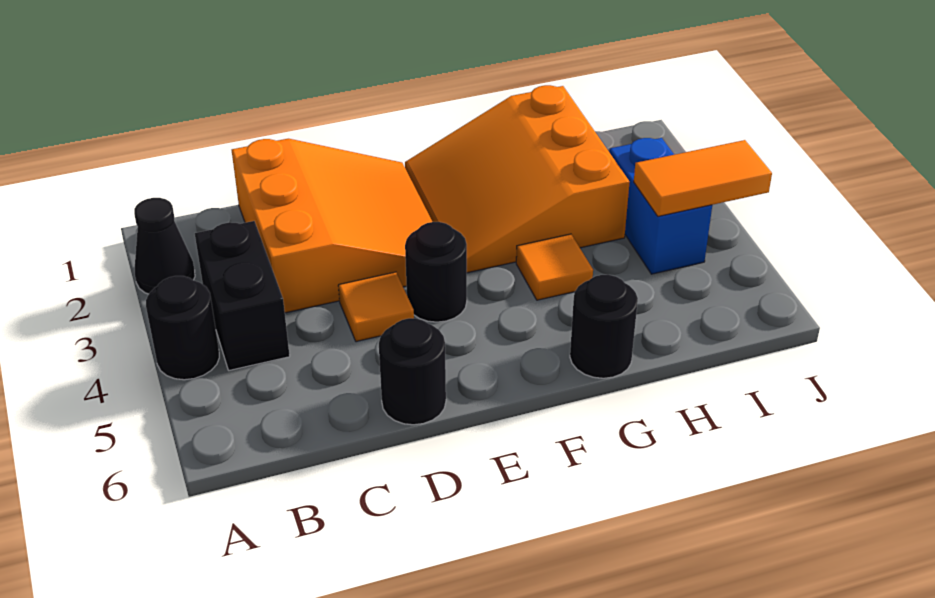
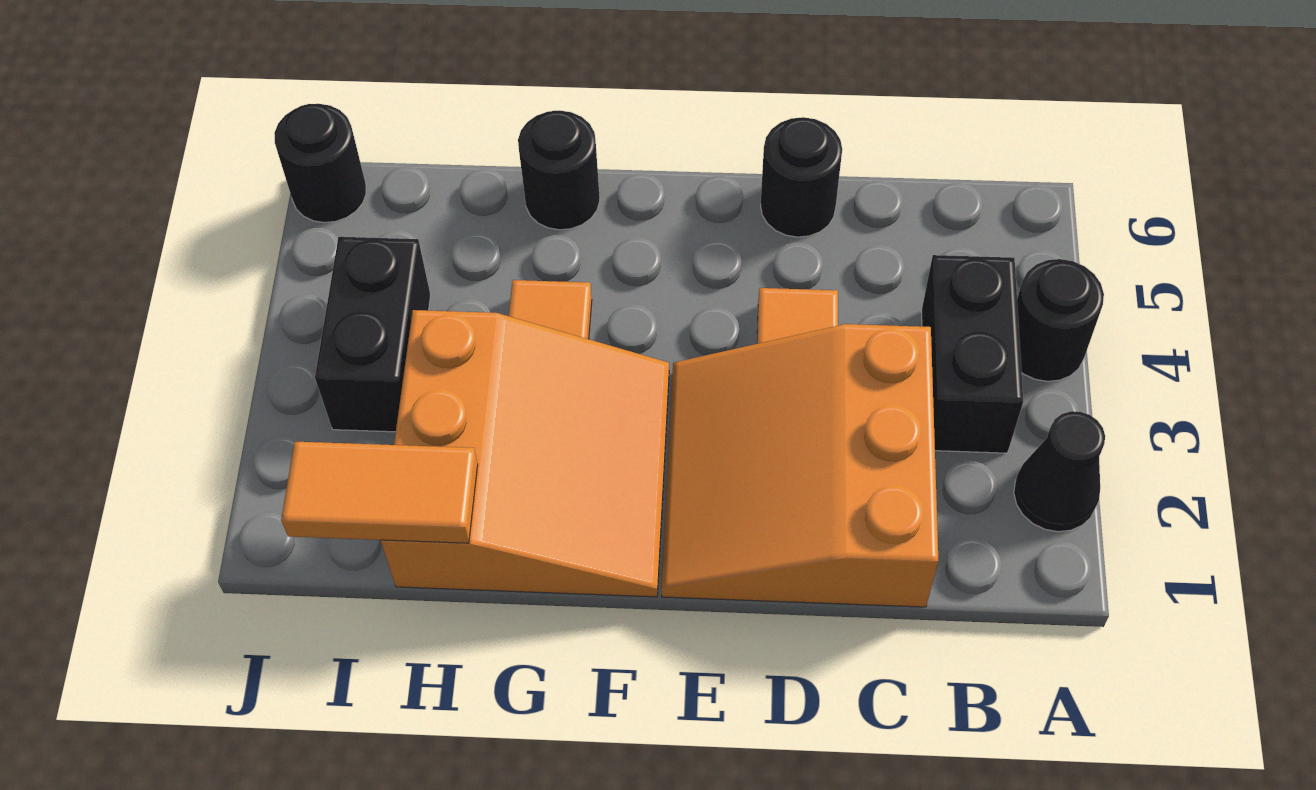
black round brick E4 level 1 -> black round brick J6 level 1
blue brick I3:I4 level 1 -> black brick I3:I4 level 1
orange tile I4:J4 level 2 -> orange tile H1:I1 level 2

